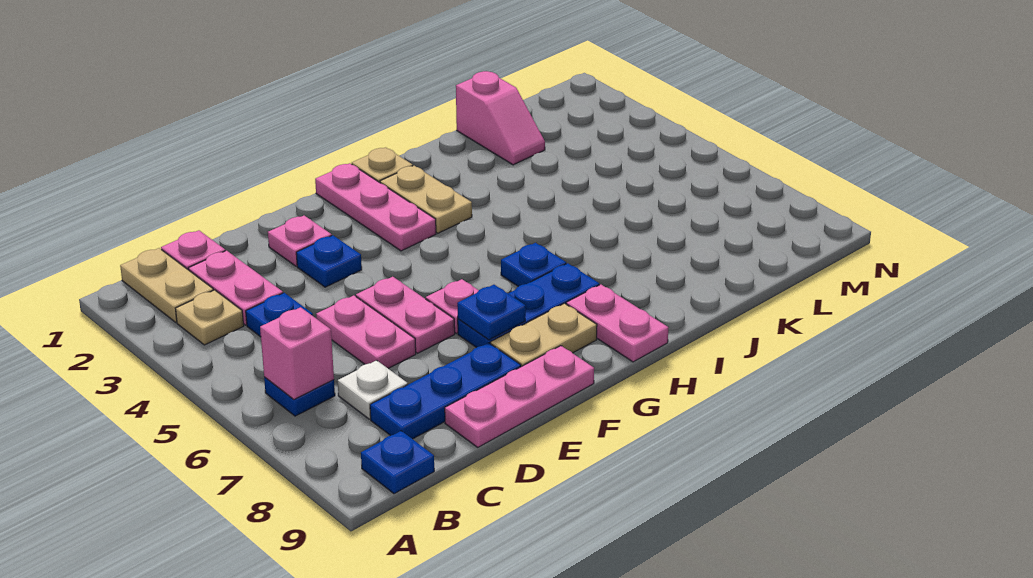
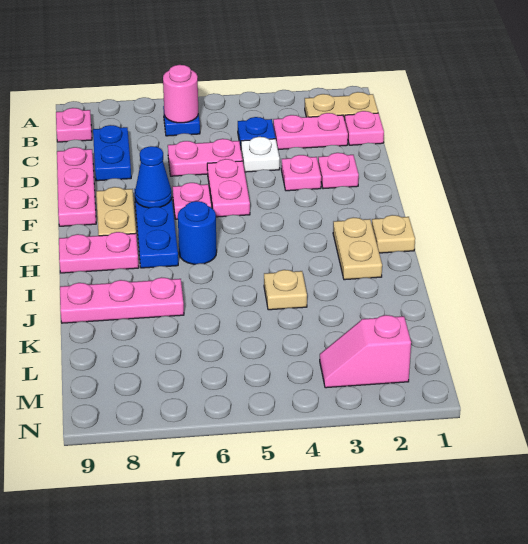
tan plate B3 level 1 -> tan plate J4 level 1
pink brick B6 level 2 -> pink round brick B6 level 2
blue plate B9 level 1 -> pink plate B9 level 1
white plate C7 level 1 -> white plate D4 level 1
blue plate C8:E8 level 1 -> blue plate C8:D8 level 1
blue plate E3 level 1 -> pink plate E3 level 1
pink plate E5:E6 level 1 -> pink plate E5:F5 level 1
blue plate F7 level 2 -> blue cone F7 level 2
pink plate G1:G3 level 1 -> pink plate J7:J9 level 1
tan plate H2:H3 level 1 -> tan plate H2:I2 level 1
blue plate H6 level 1 -> blue round brick H6 level 1
pink slope K1:K2 level 1 top 1 -> pink slope M2:M3 level 1 top 2

